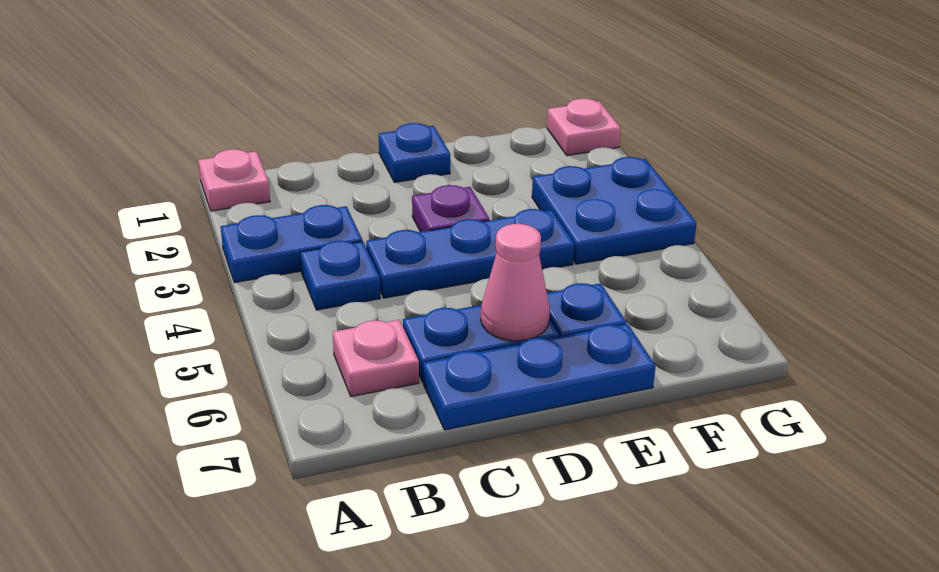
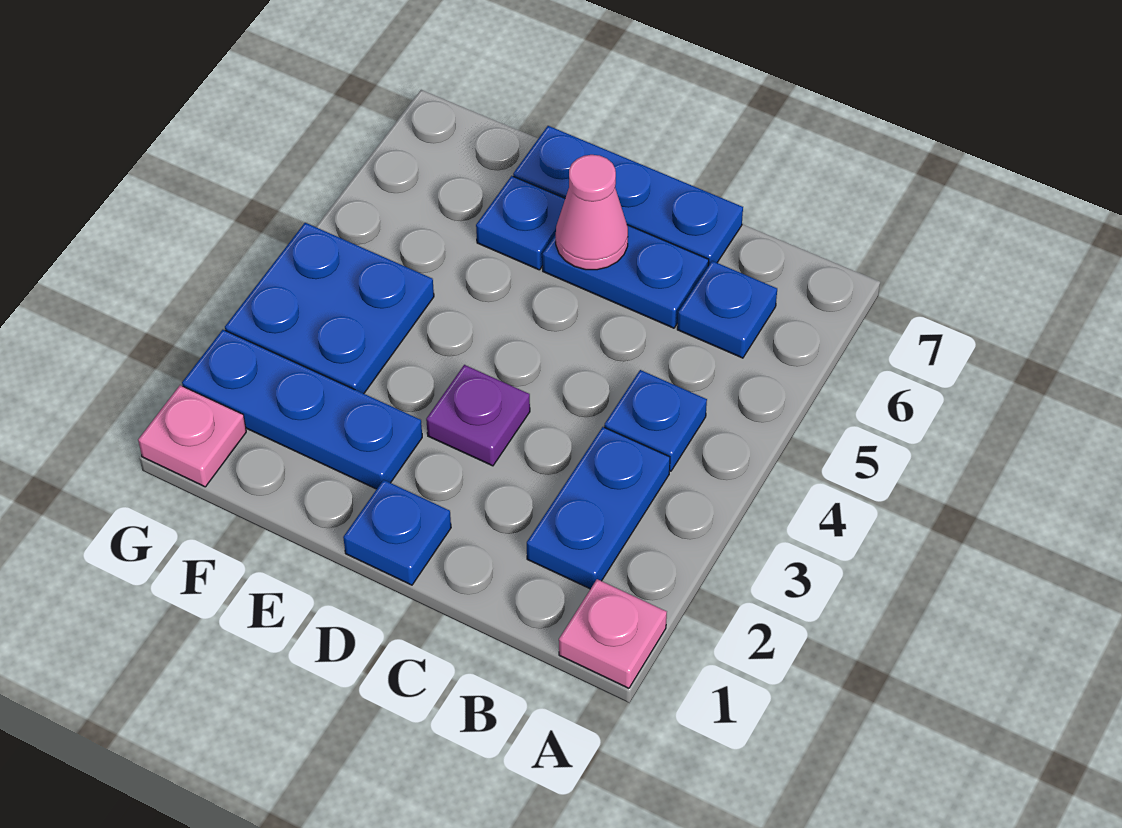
blue plate A3:B3 level 1 -> blue plate B2:B3 level 1
pink plate B6 level 1 -> blue plate B6 level 1
blue plate C4:E4 level 1 -> blue plate E2:G2 level 1

